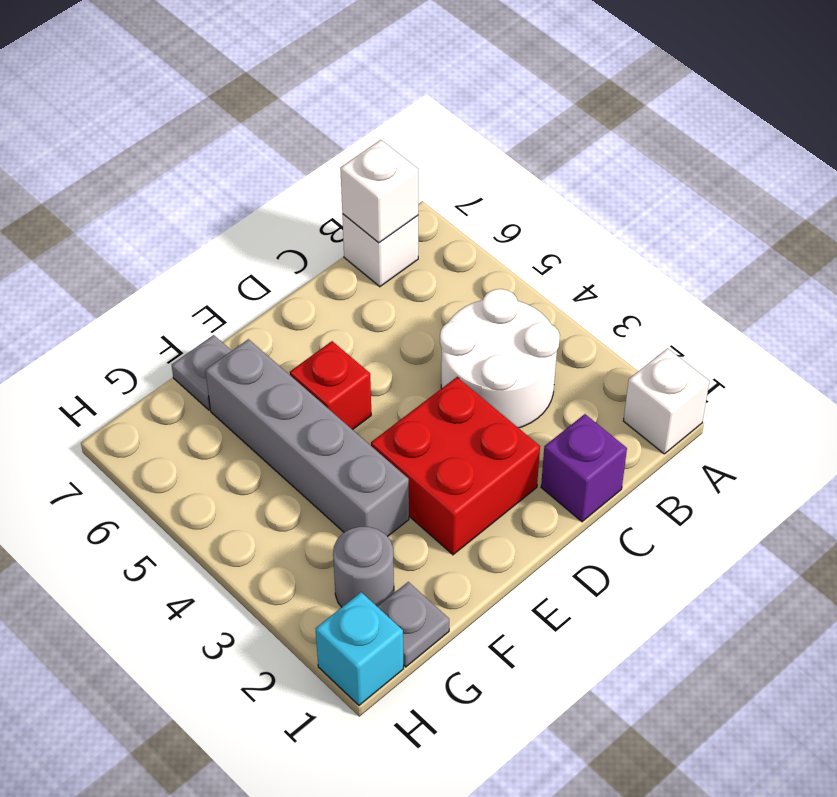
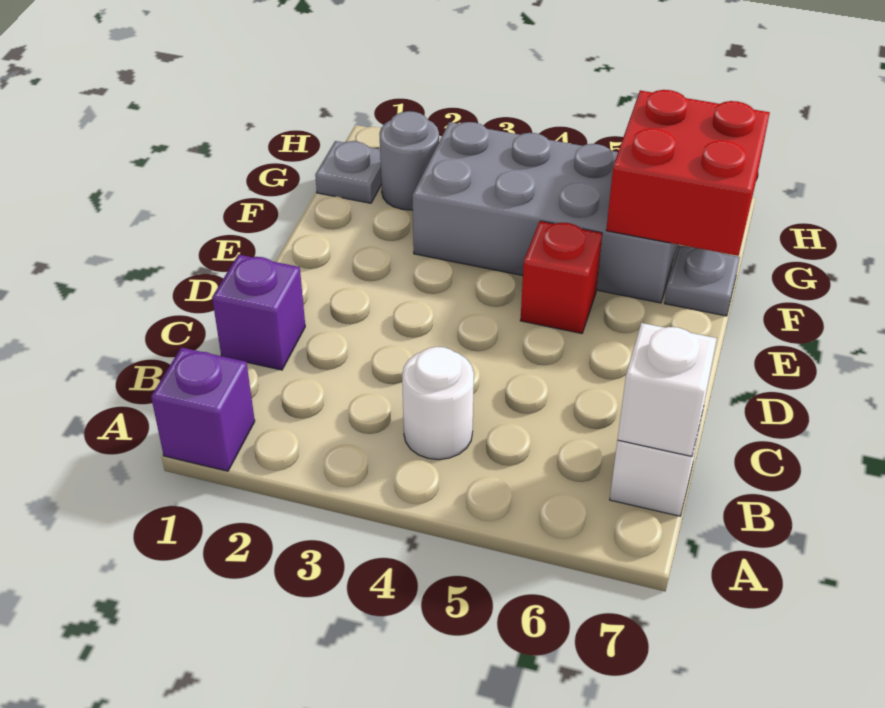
white brick A1 level 1 -> purple brick A1 level 1
white round brick B3:C4 level 1 -> white round brick B4 level 1
red brick D2:E3 level 1 -> red brick F6:G7 level 2
grey brick F3:F6 level 1 -> grey brick F3:G6 level 1
cyan brick H1 level 1 -> none

